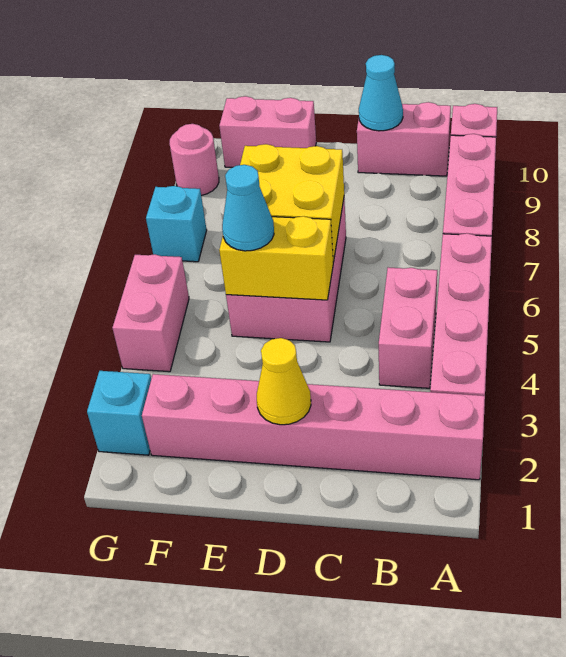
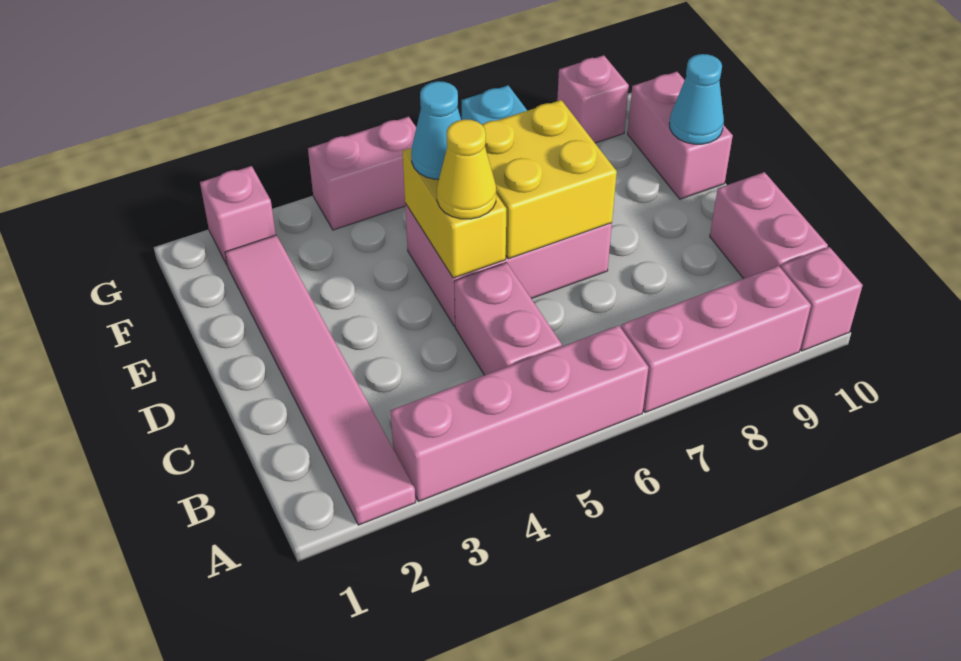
pink brick A2:F2 level 1 -> pink tile A2:F2 level 1
pink brick B4:B5 level 1 -> pink brick B5:C5 level 1
cyan cone C10 level 2 -> cyan cone E10 level 2
yellow cone D2 level 2 -> yellow cone D5 level 3
cyan brick G2 level 1 -> pink brick G2 level 1
pink round brick G9 level 1 -> pink brick G9 level 1

